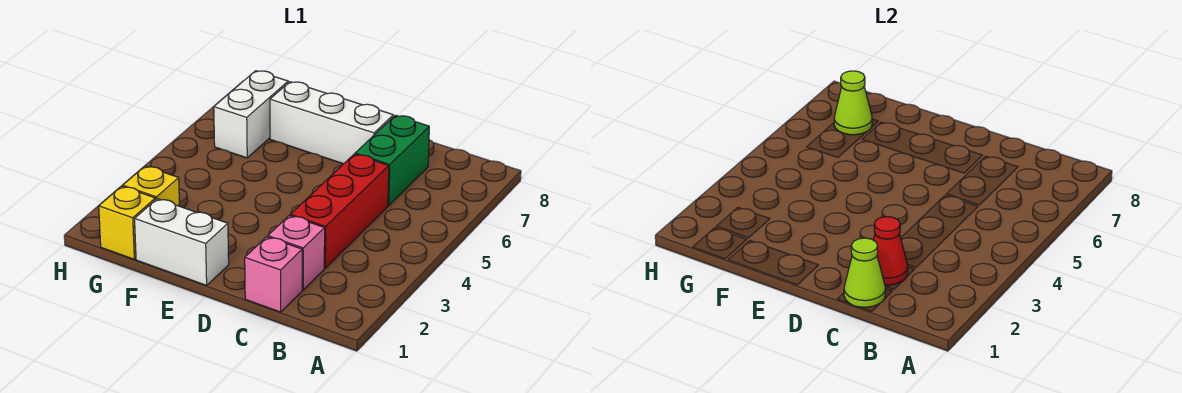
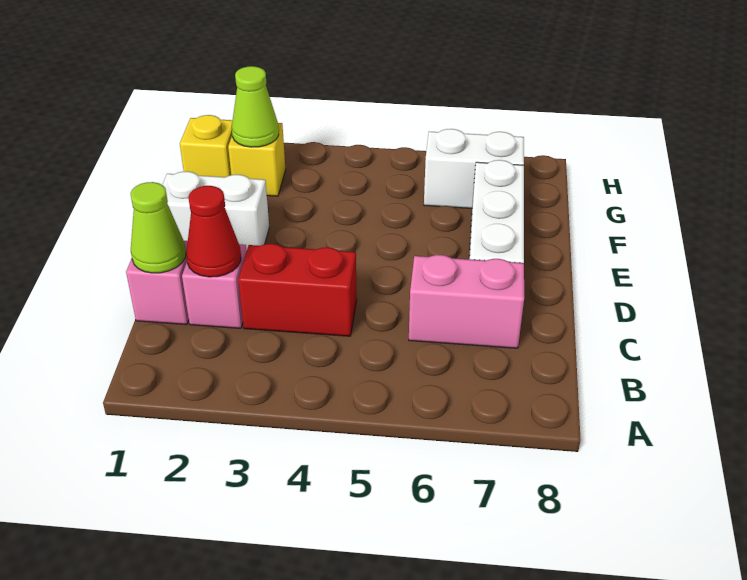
red brick C3:C5 level 1 -> red brick C3:C4 level 1
green brick C6:C7 level 1 -> pink brick C6:C7 level 1
white brick E1:F1 level 1 -> white brick E1:E2 level 1
lime cone G7 level 2 -> lime cone G2 level 2

